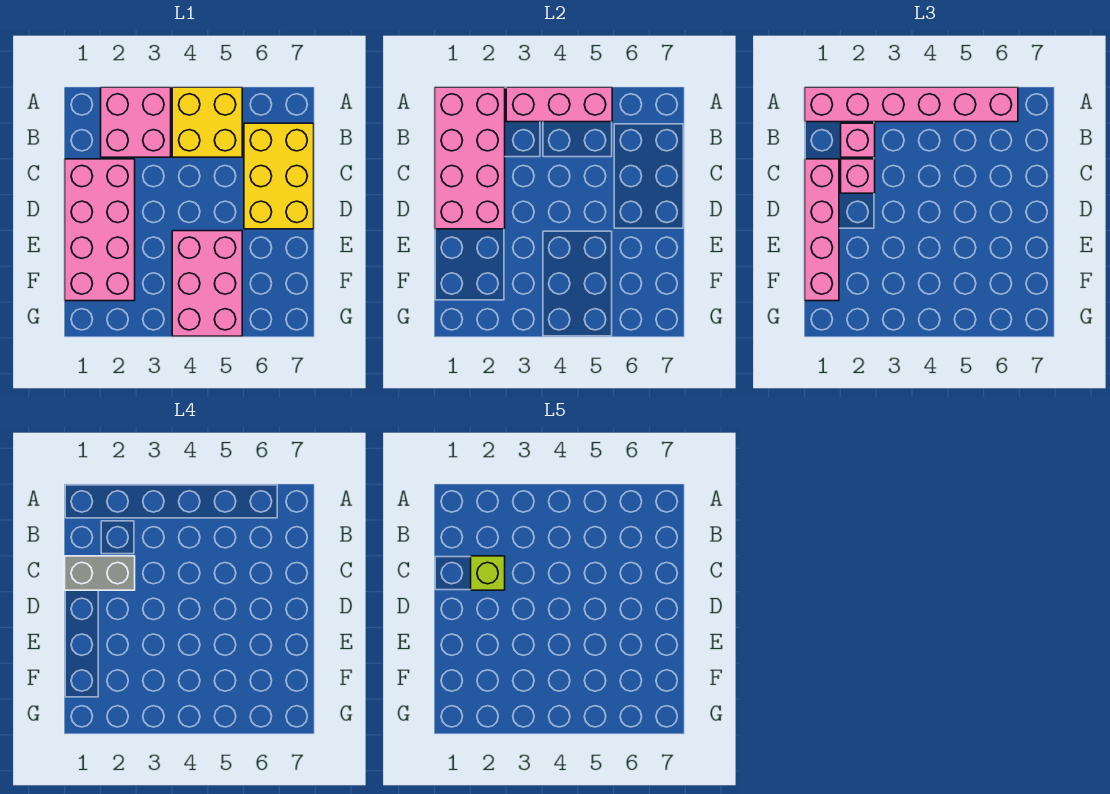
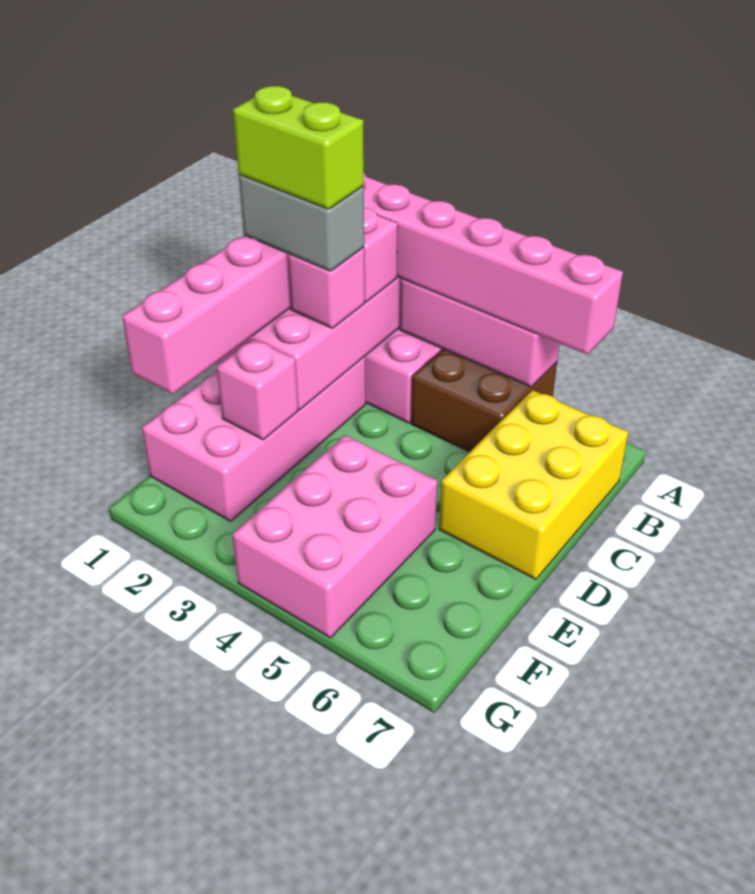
yellow brick A4:B5 level 1 -> brown brick A4:B5 level 1
lime brick C2 level 5 -> lime brick C1:C2 level 5
none -> pink brick E2 level 2

